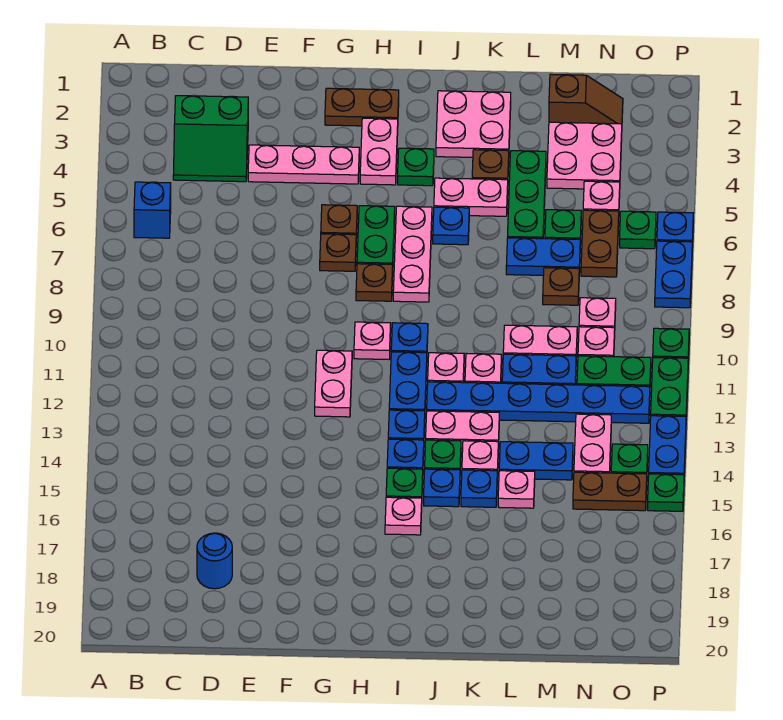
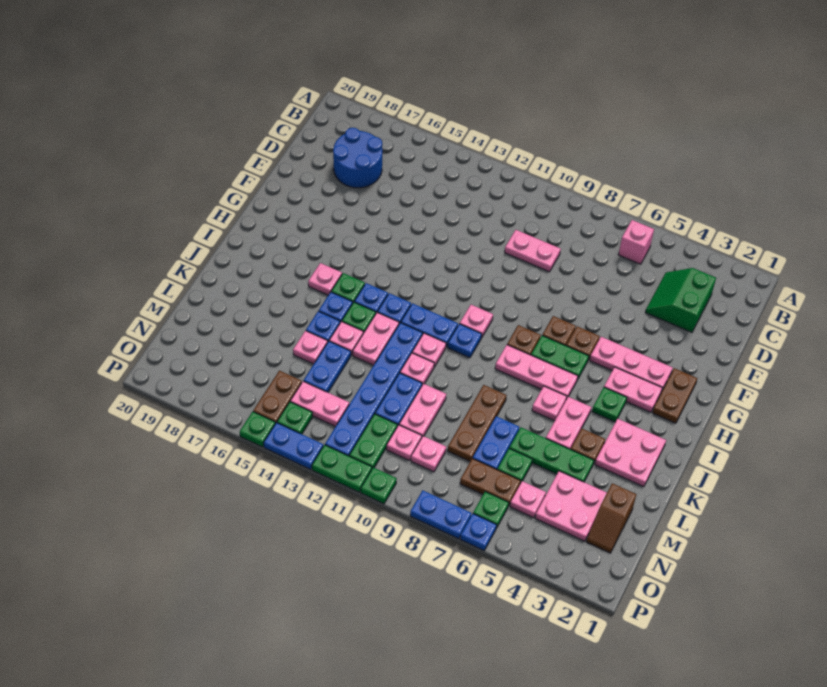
blue brick B6 level 1 -> pink brick B6 level 1
blue round brick D18 level 1 -> blue round brick C17:D18 level 1
pink plate E4:G4 level 1 -> pink plate G3:G5 level 1
pink plate G11:G12 level 1 -> pink plate D9:D10 level 1
blue plate J6 level 1 -> pink plate J6 level 1
brown plate M8 level 1 -> brown plate K8:M8 level 1

